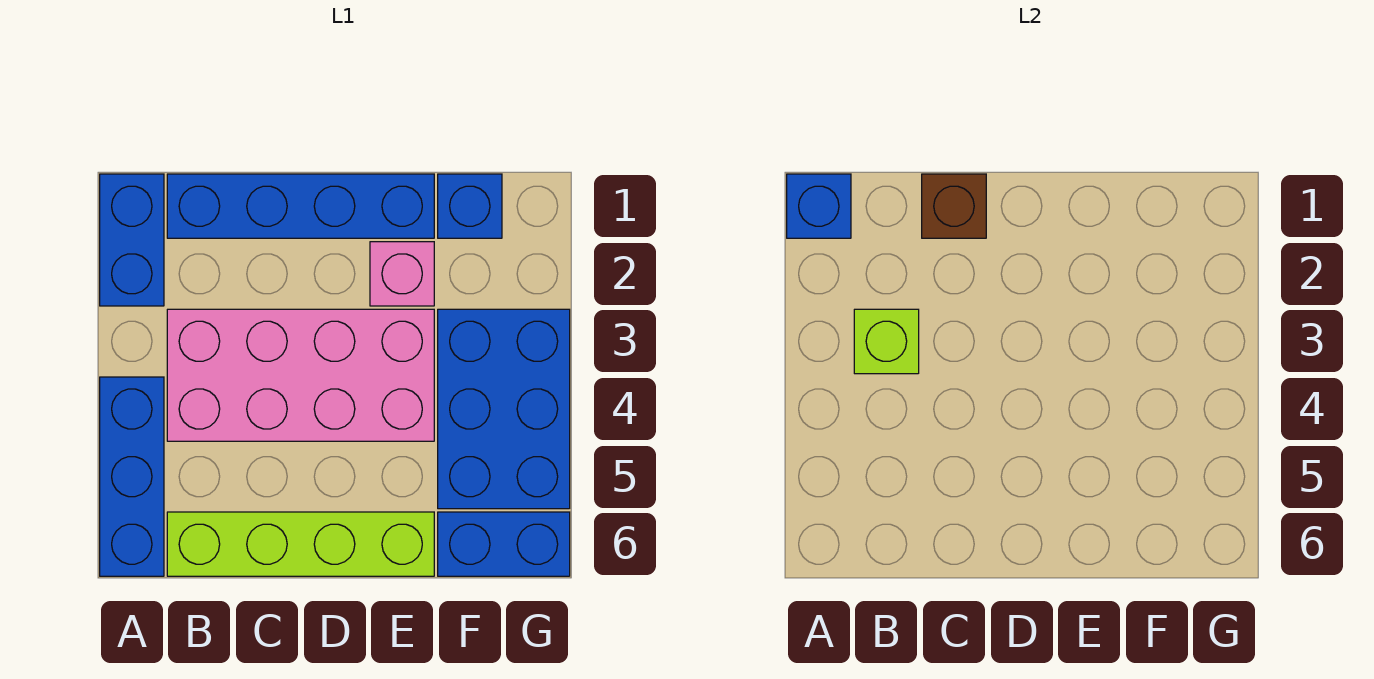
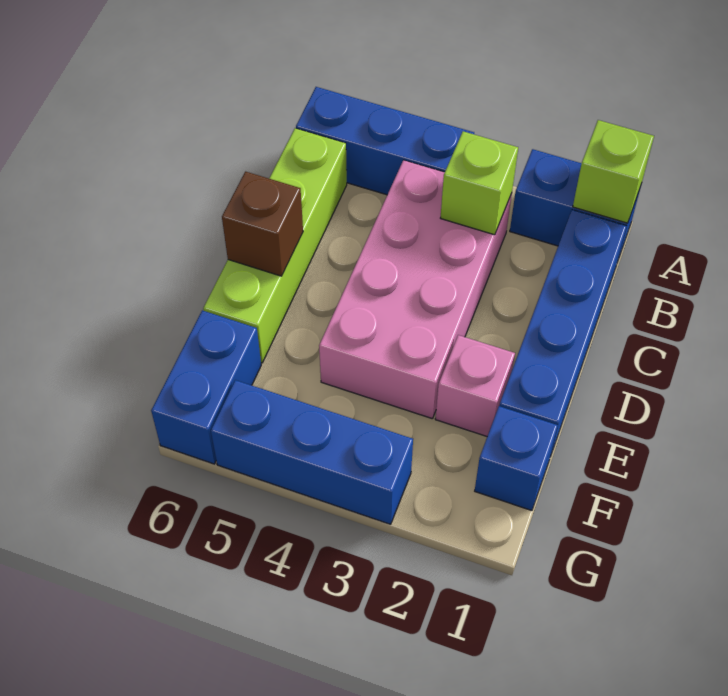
blue brick A1 level 2 -> lime brick A1 level 2
brown brick C1 level 2 -> brown brick D6 level 2
blue brick F3:G5 level 1 -> blue brick G3:G5 level 1

